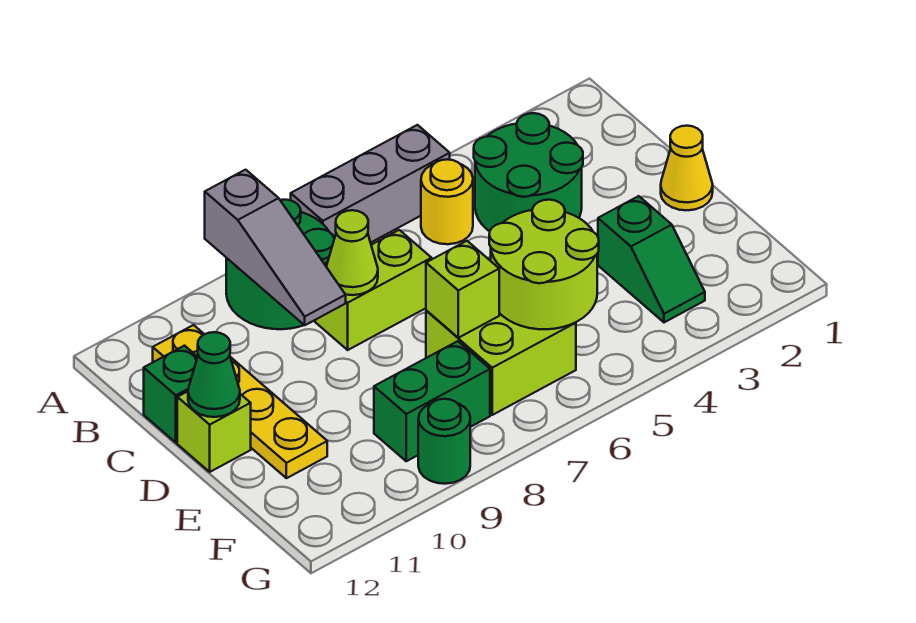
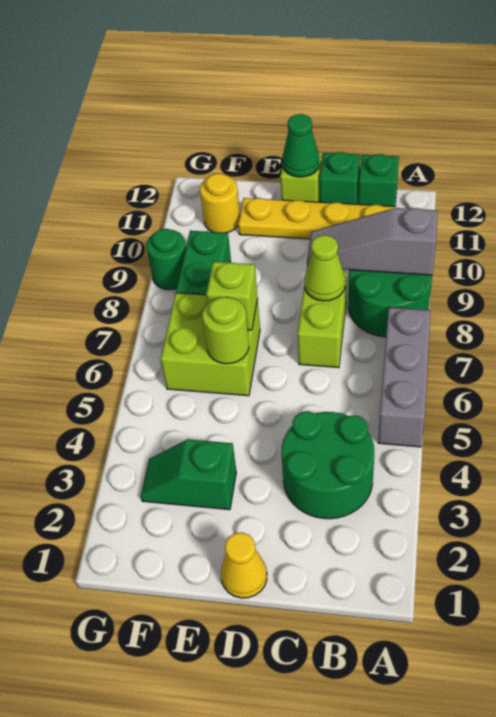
yellow round brick B5 level 1 -> yellow round brick F11 level 1
none -> green brick B12 level 1
lime round brick E5:F6 level 2 -> lime round brick E6 level 2

